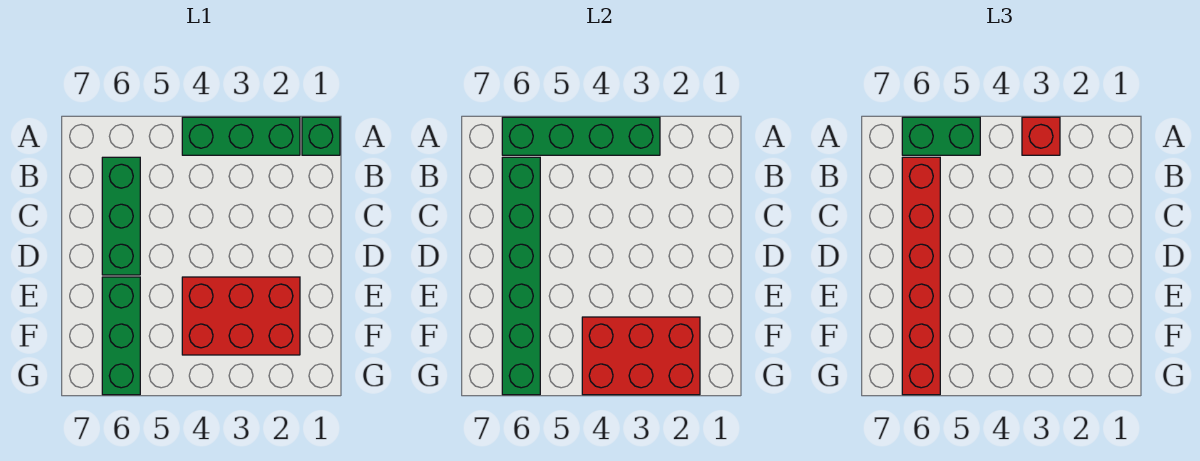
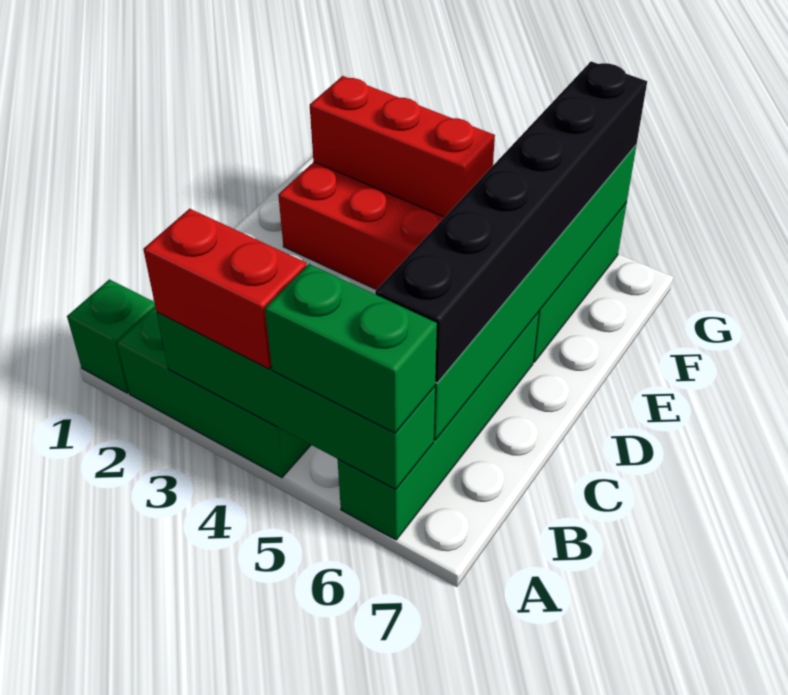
red brick A3 level 3 -> red brick A3:A4 level 3
green brick B6:D6 level 1 -> green brick A6:D6 level 1
red brick B6:G6 level 3 -> black brick B6:G6 level 3
red brick F2:G4 level 2 -> red brick F2:F4 level 2

